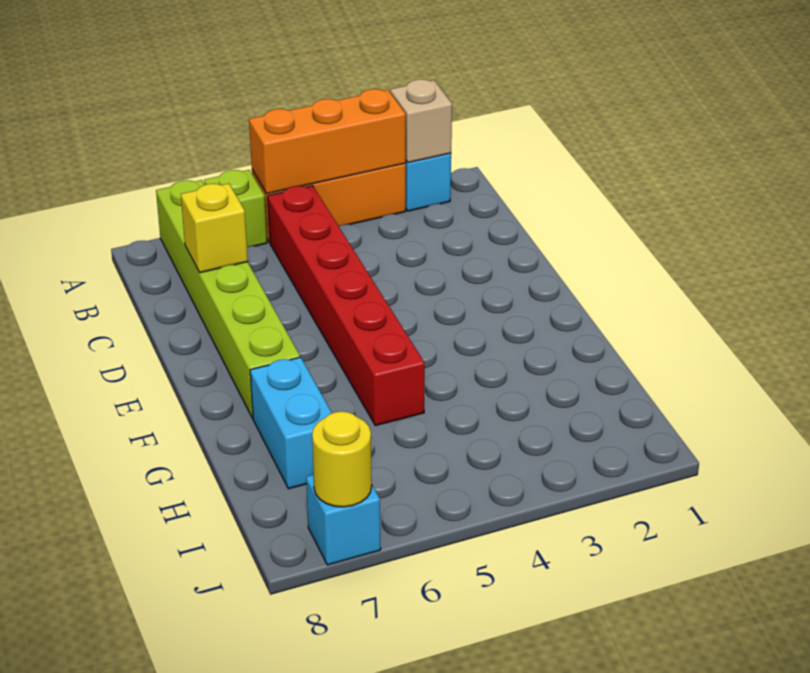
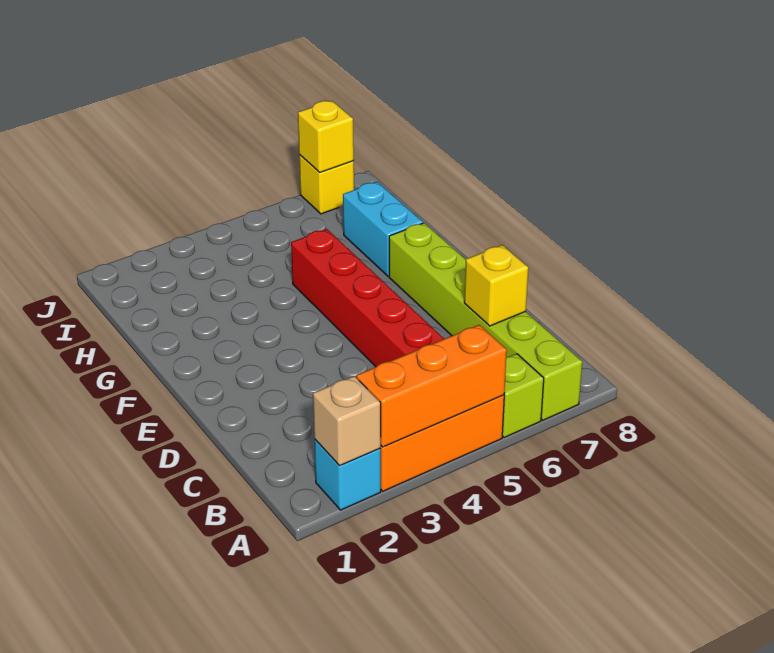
cyan brick J7 level 1 -> yellow brick J7 level 1
yellow round brick J7 level 2 -> yellow brick J7 level 2

